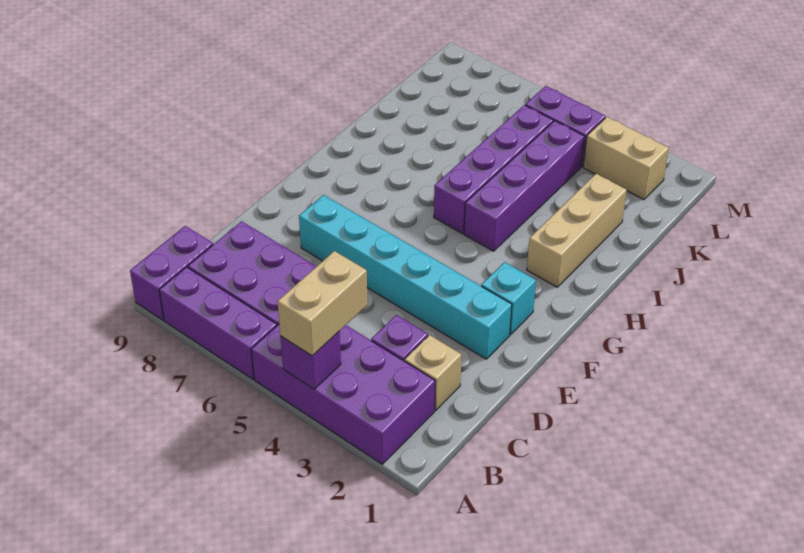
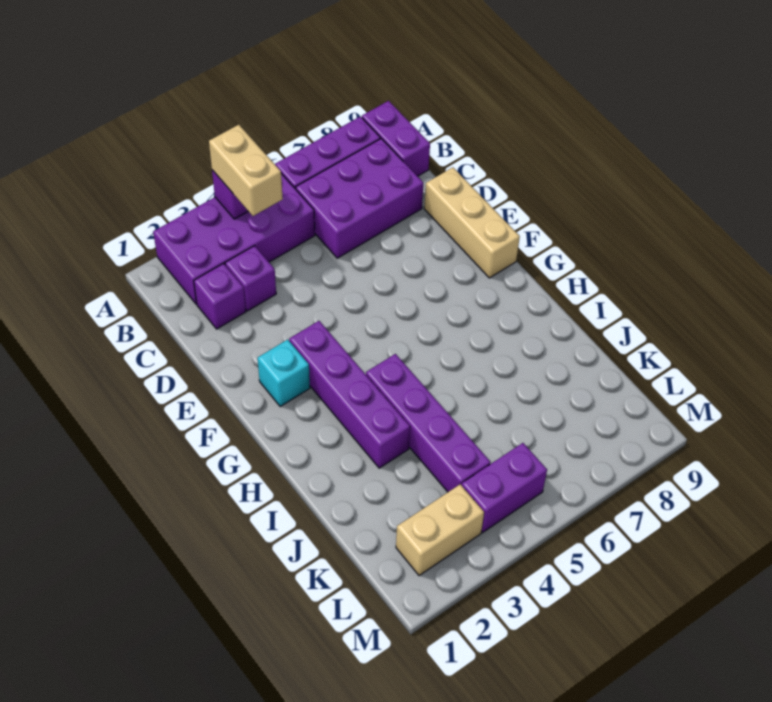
tan brick C2 level 1 -> purple brick C2 level 1
cyan brick E2:E7 level 1 -> none
tan brick H2:J2 level 1 -> tan brick D9:F9 level 1
purple brick H5:K5 level 1 -> purple brick F3:I3 level 1

